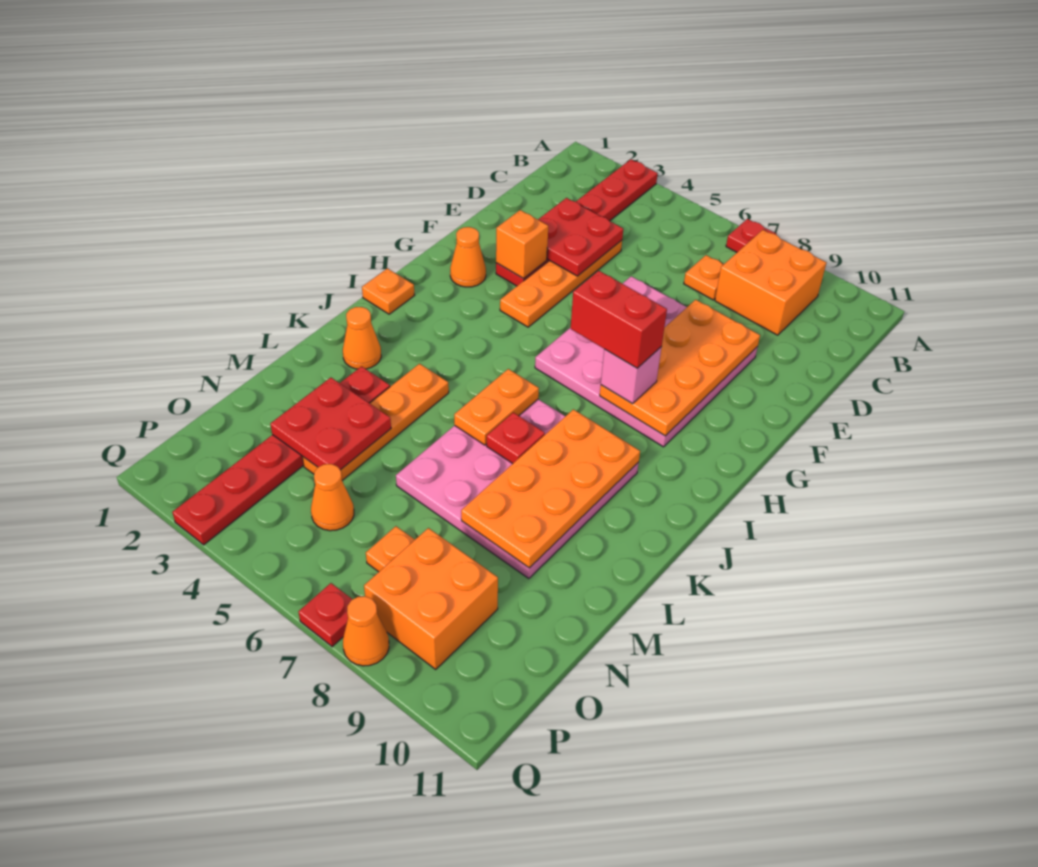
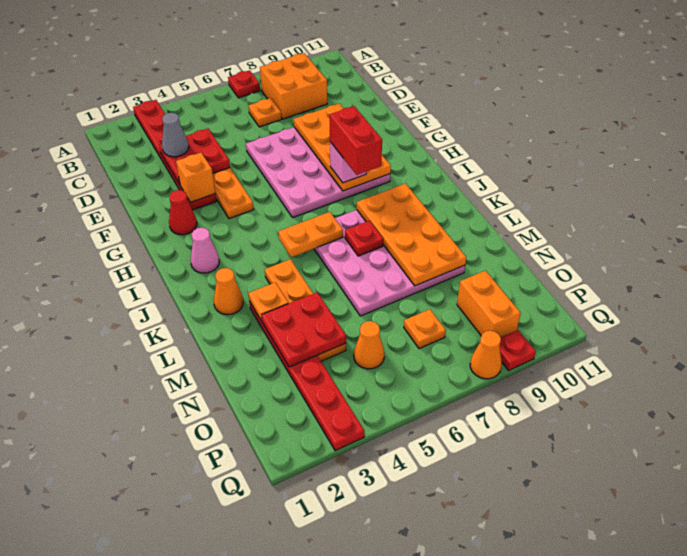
none -> grey cone D3 level 3
orange cone G2 level 1 -> red cone G2 level 1
red brick H7:H8 level 4 -> red brick H8:I8 level 4
orange plate I1 level 1 -> orange plate L3 level 2
none -> pink cone I2 level 1
orange plate J6:K6 level 2 -> orange plate J5:J6 level 2
orange brick O8:P9 level 1 -> orange brick O9:P9 level 1
red plate Q7 level 1 -> red plate Q9 level 1

